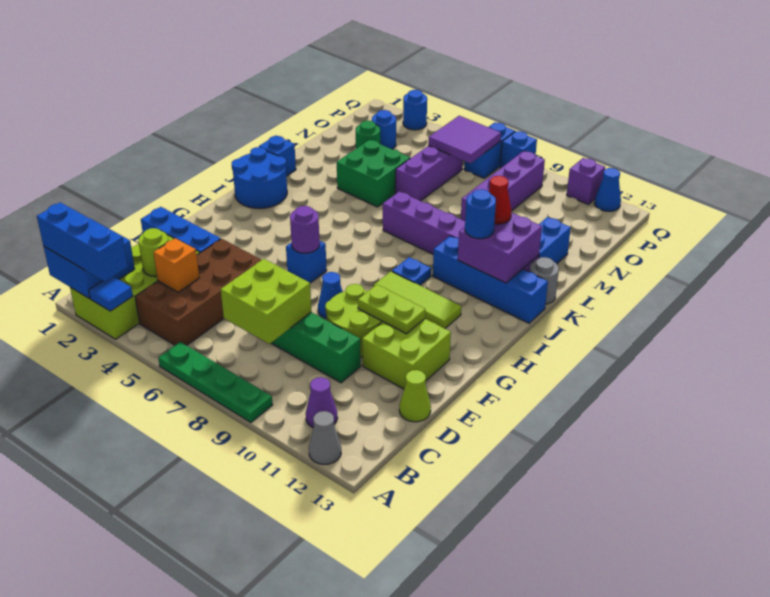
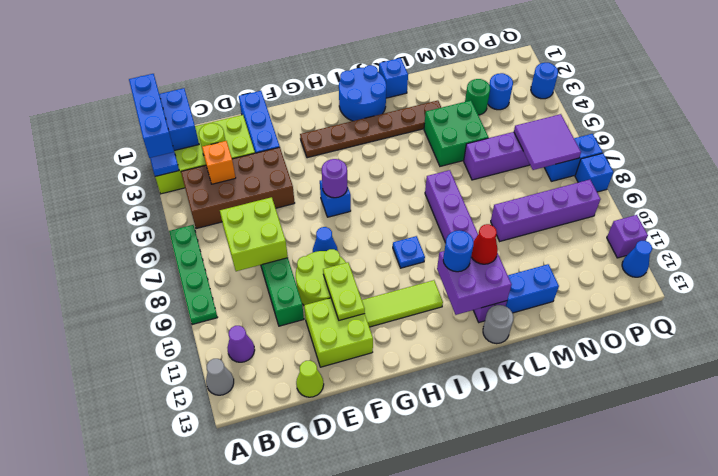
none -> brown plate G3:L3 level 1
lime tile H9:H11 level 1 -> lime tile G11:I11 level 1
blue brick J10:J13 level 1 -> none

